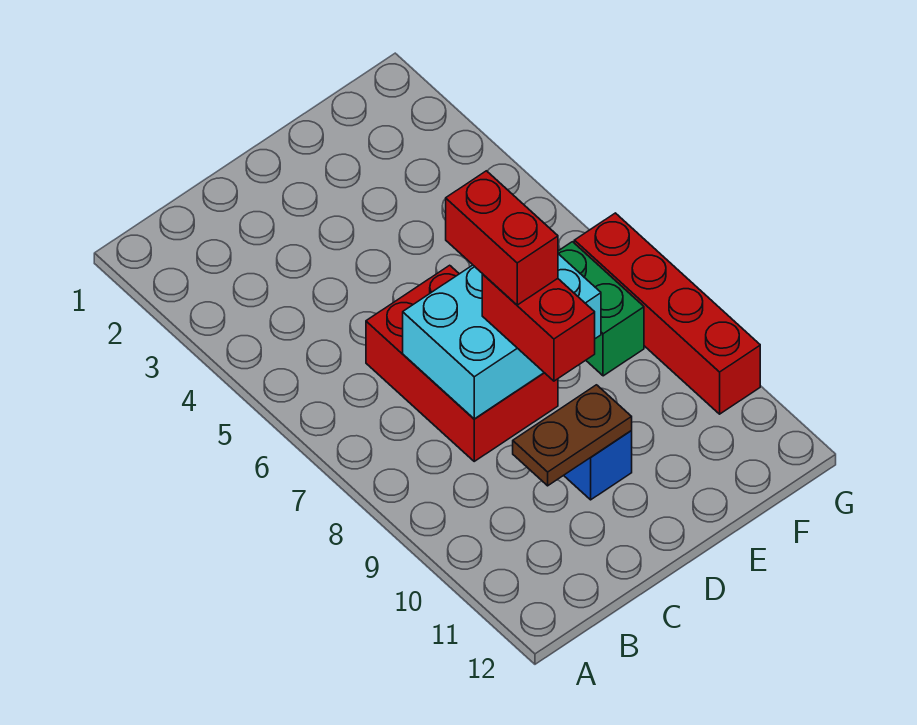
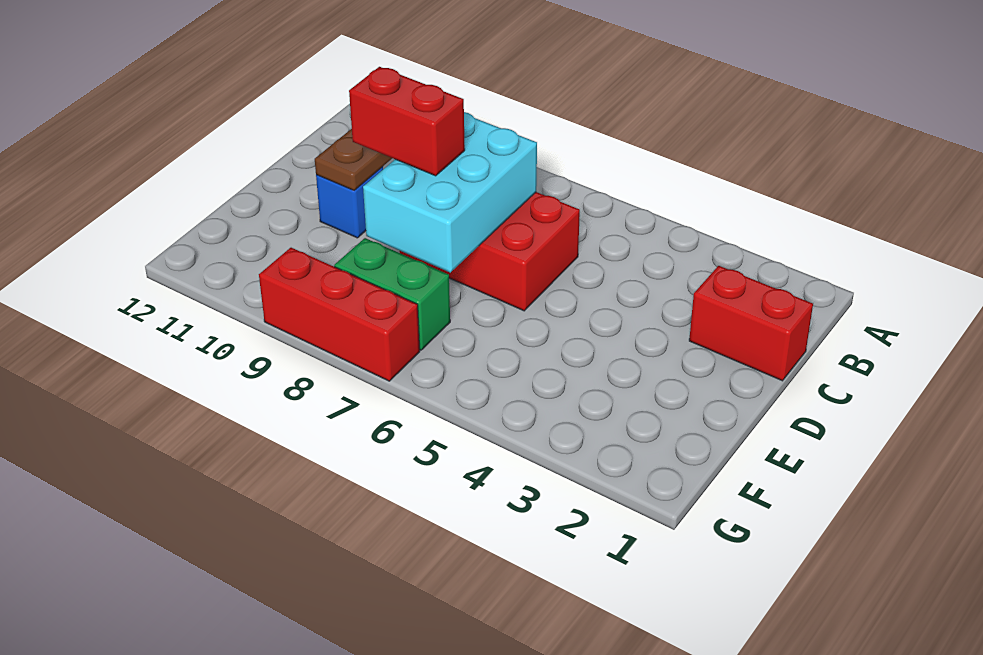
red brick D7:D8 level 4 -> red brick C1:C2 level 1
red brick G7:G10 level 1 -> red brick G7:G9 level 1

